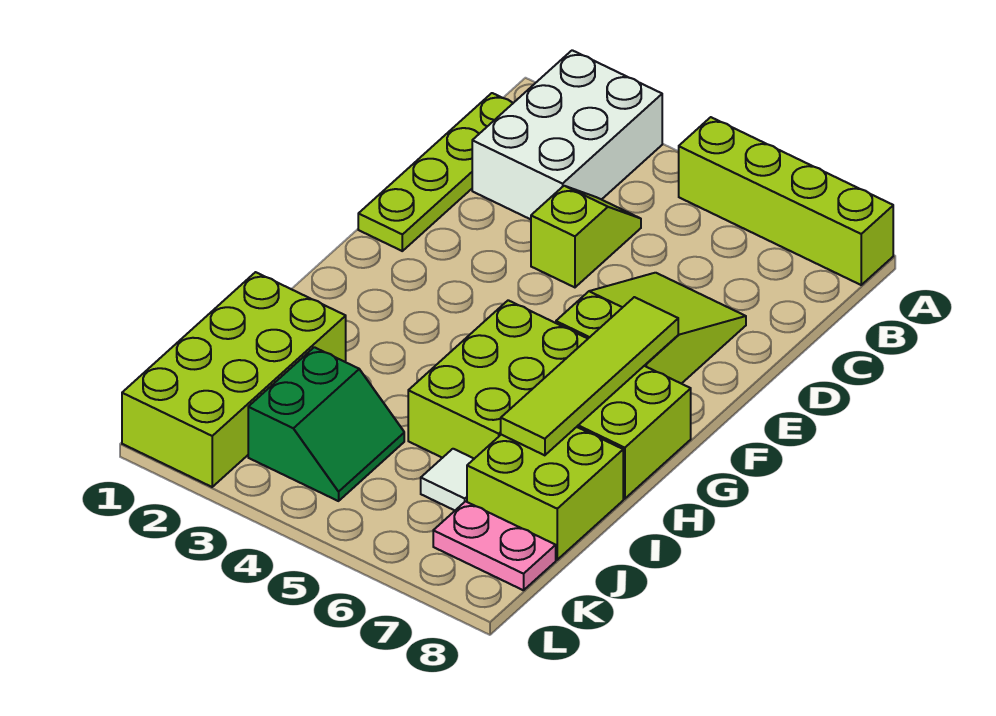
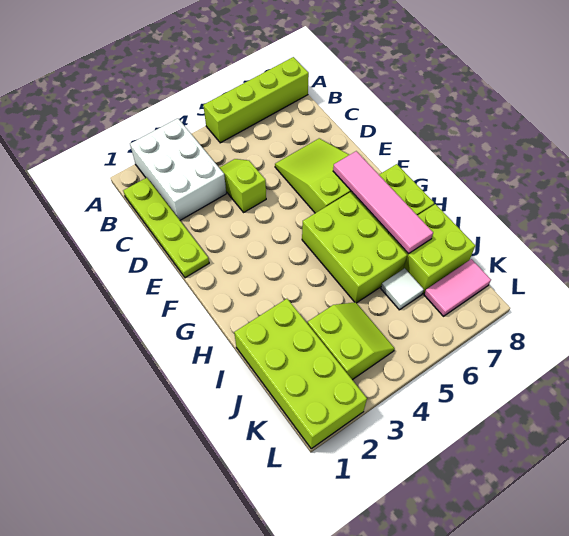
lime tile F7:I7 level 2 -> pink tile F7:I7 level 2
green slope J3:K4 level 1 top 3 -> lime slope J3:K4 level 1 top 3
pink plate K7:K8 level 1 -> pink tile K7:K8 level 1

